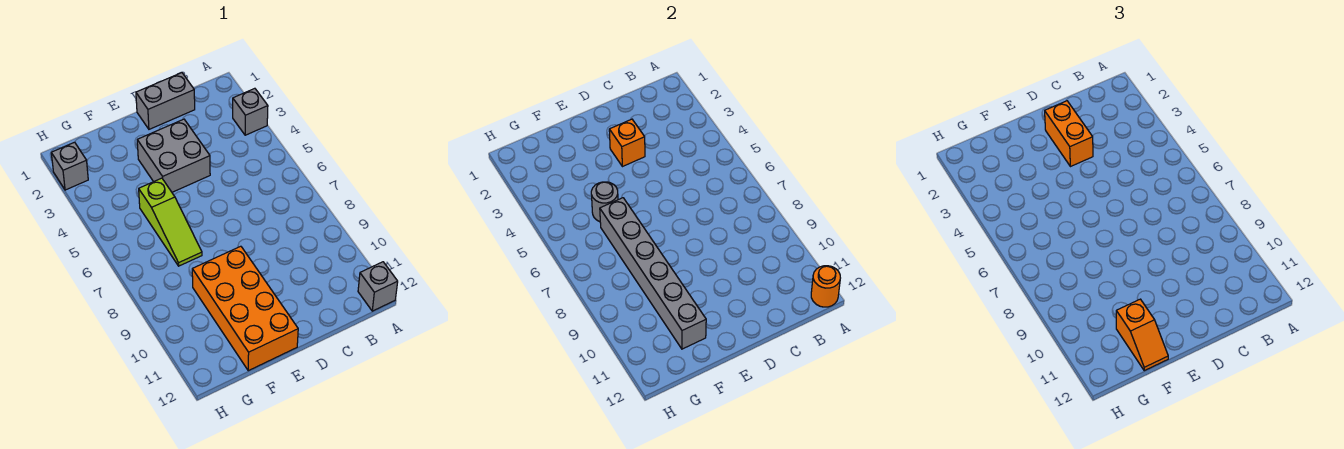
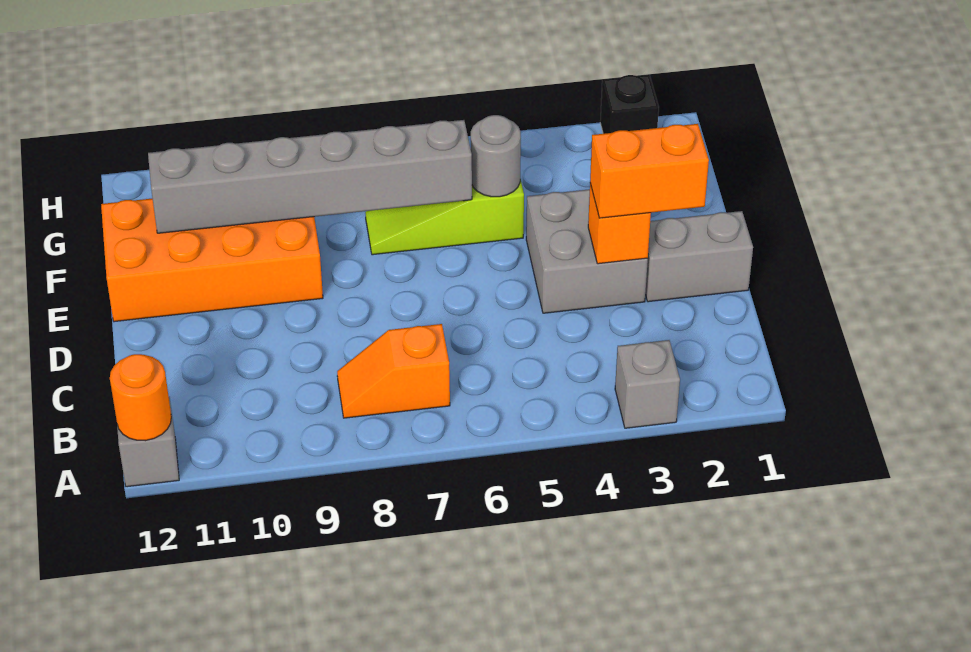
grey brick C1:D1 level 1 -> grey brick D1:D2 level 1
orange slope F11:F12 level 3 top 11 -> orange slope B7:B8 level 1 top 7
grey brick H2 level 1 -> black brick H2 level 1

